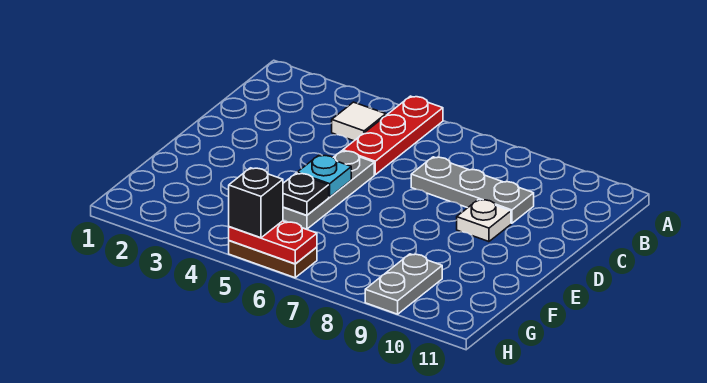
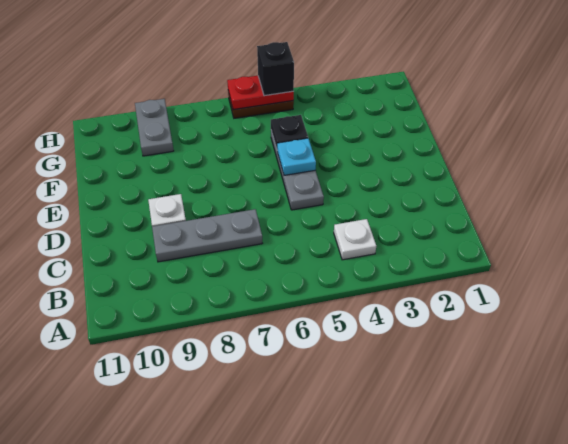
red plate A5:C5 level 1 -> none
white tile B4 level 1 -> white plate B4 level 1

